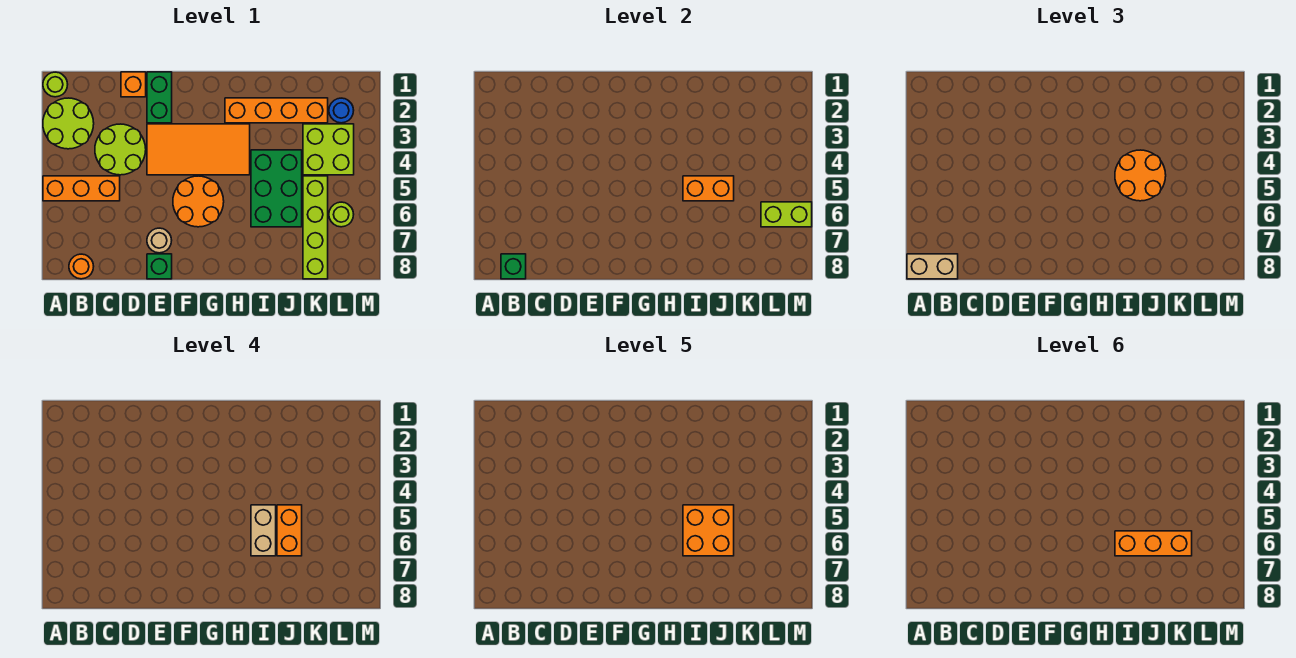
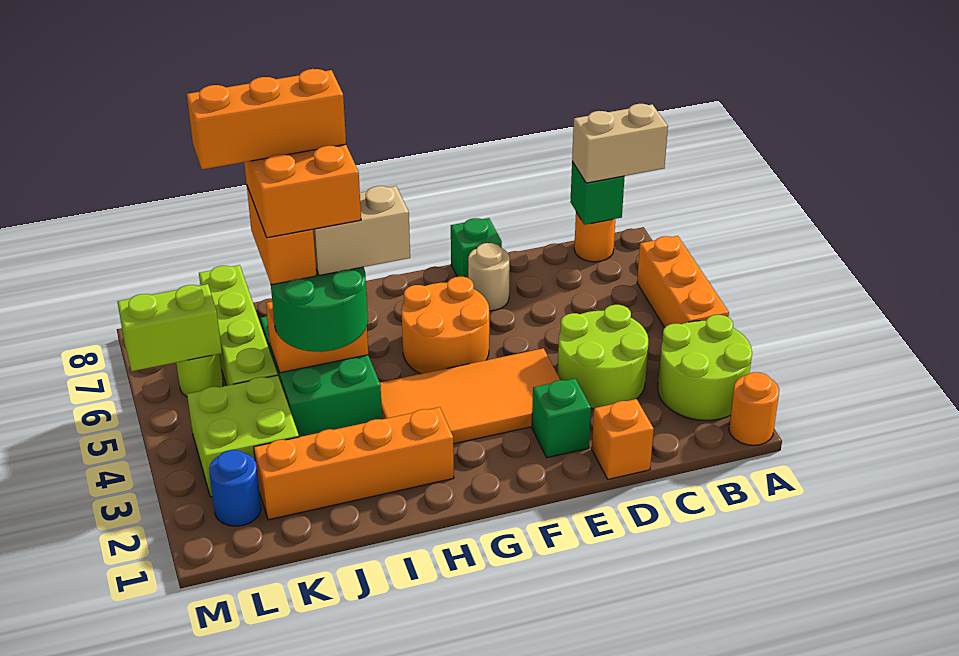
lime round brick A1 level 1 -> orange round brick A1 level 1
orange brick A5:C5 level 1 -> orange brick A4:A6 level 1
green brick E1:E2 level 1 -> green brick E2 level 1
orange round brick I4:J5 level 3 -> green round brick I4:J5 level 3
tan brick I5:I6 level 4 -> tan brick H5:I5 level 4

